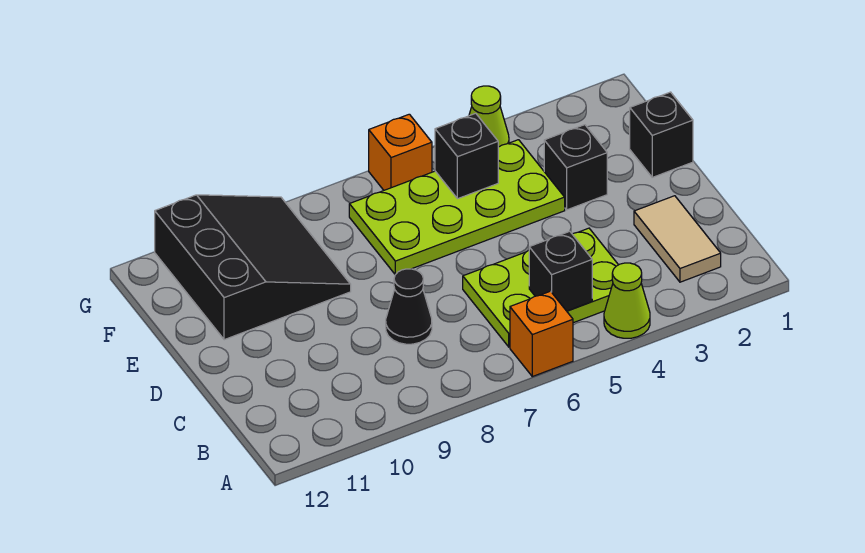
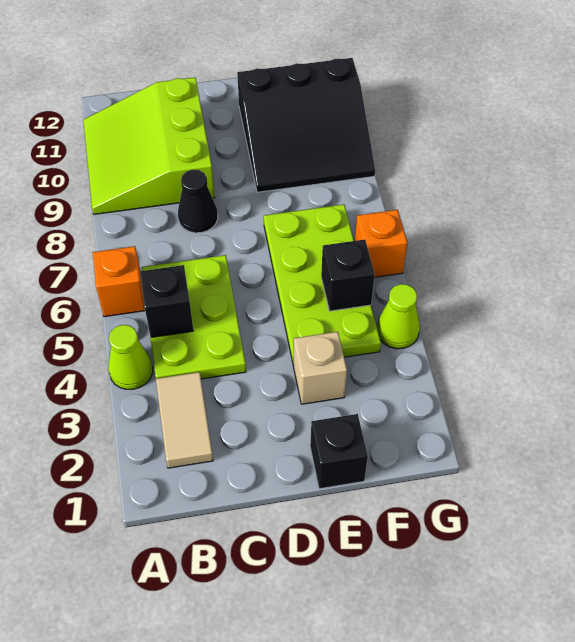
none -> lime slope A9:C11 level 1 top C
tan tile B2:C2 level 1 -> tan tile B2:B3 level 1
black brick E3 level 1 -> tan brick E3 level 1

